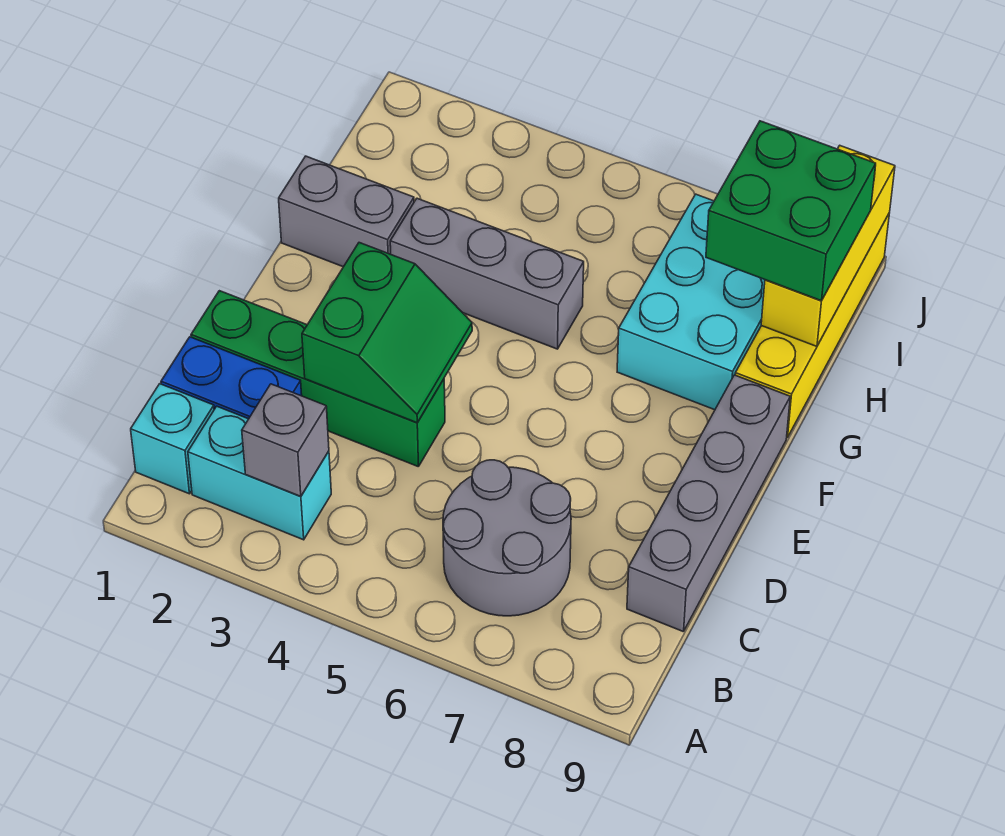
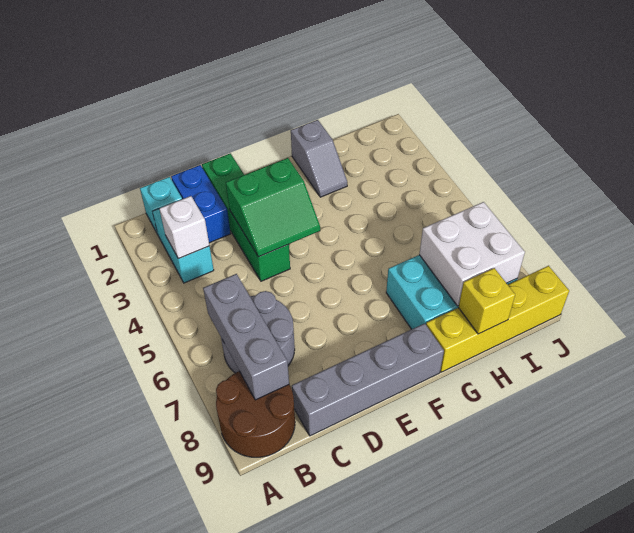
none -> brown round brick A8:B9 level 1
grey brick B3 level 2 -> white brick B3 level 2
grey brick G1:G2 level 1 -> grey slope G1:G2 level 1 top 1
grey brick G3:G5 level 1 -> grey brick B6:B8 level 2
none -> white brick H7:I8 level 2
green brick H8:I9 level 3 -> none
yellow brick H9:J9 level 2 -> yellow brick H9 level 2

